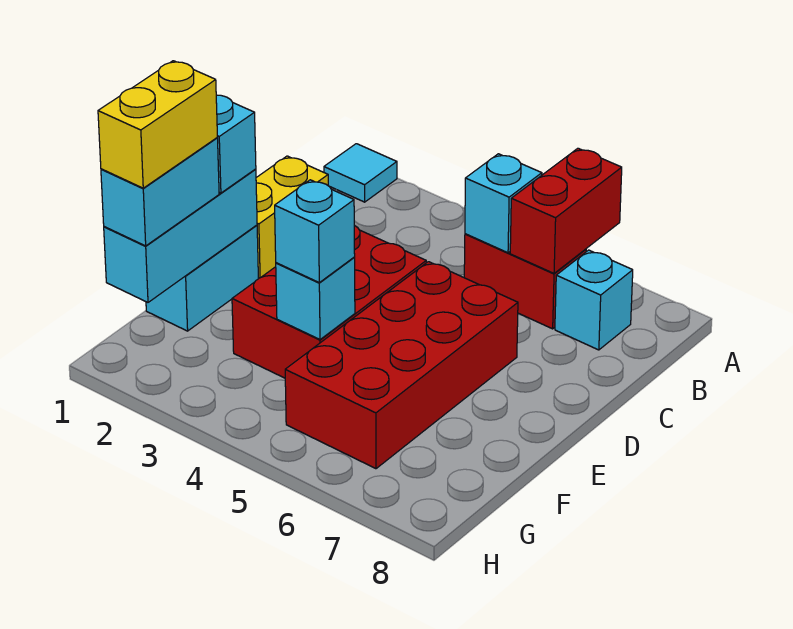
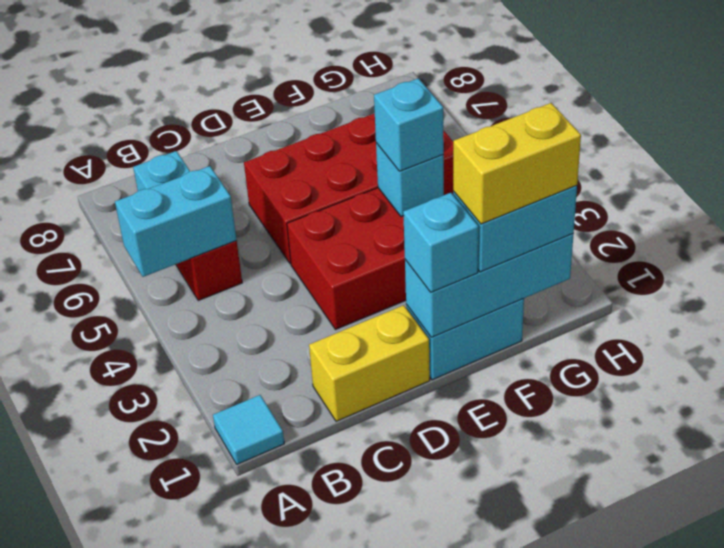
red brick A6:B6 level 2 -> none
cyan brick B5 level 2 -> cyan brick A5:B5 level 2

